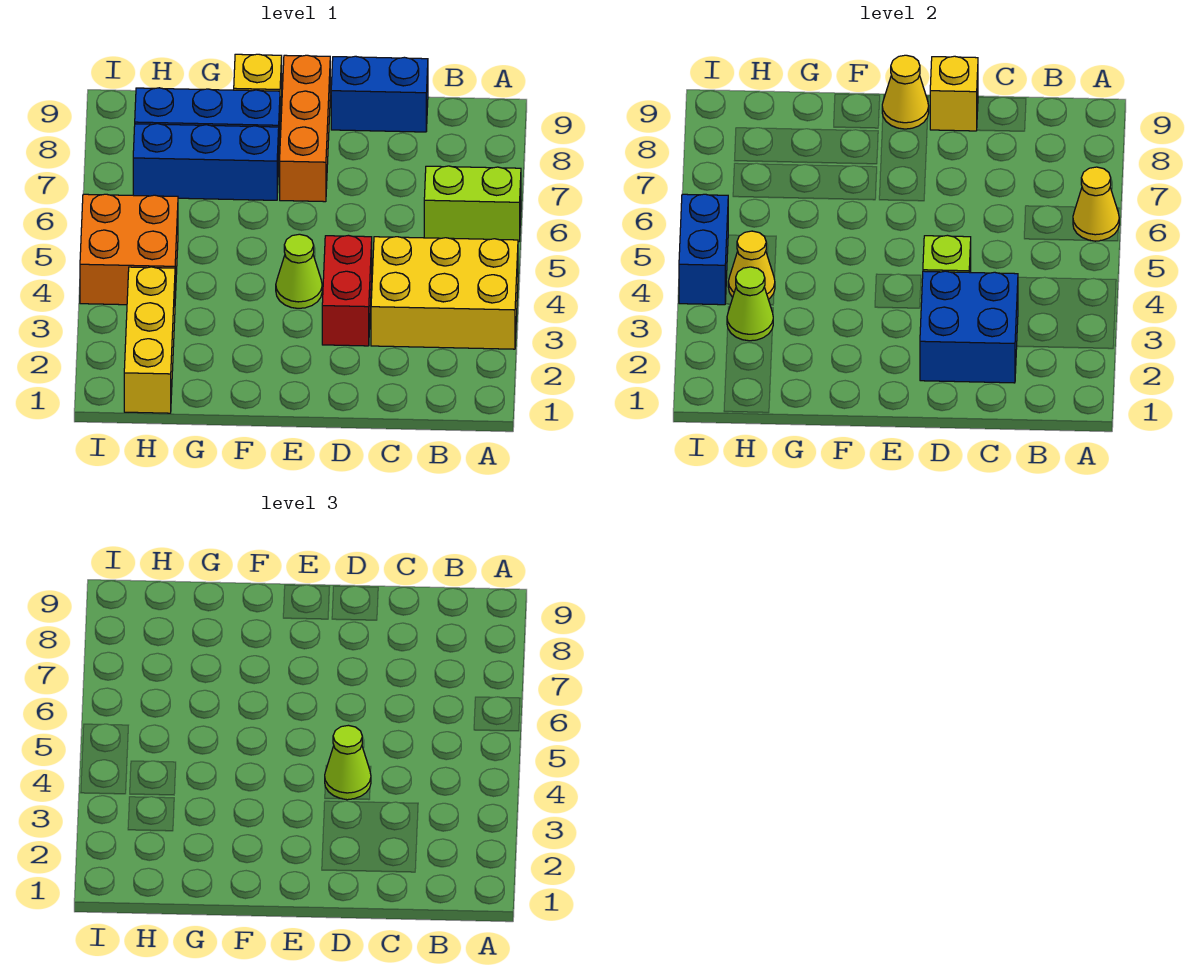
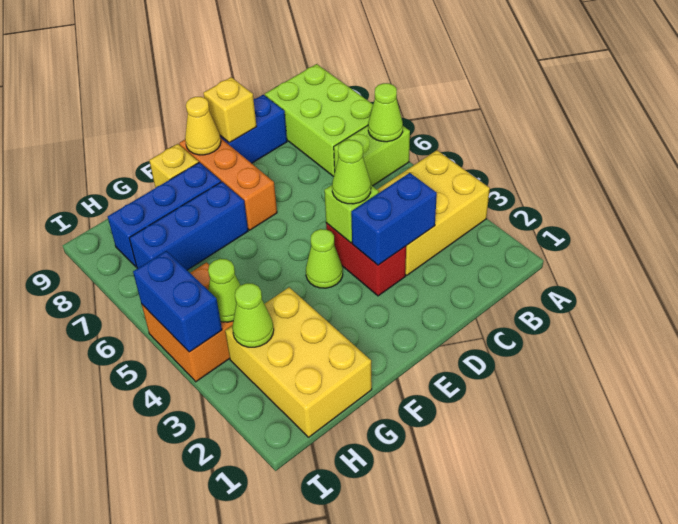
yellow cone A6 level 2 -> lime cone A6 level 2
none -> lime brick A7:B9 level 1
blue brick C2:D3 level 2 -> blue brick C3:D3 level 2
yellow brick H1:H3 level 1 -> yellow brick G1:H3 level 1
yellow cone H4 level 2 -> lime cone H4 level 2

